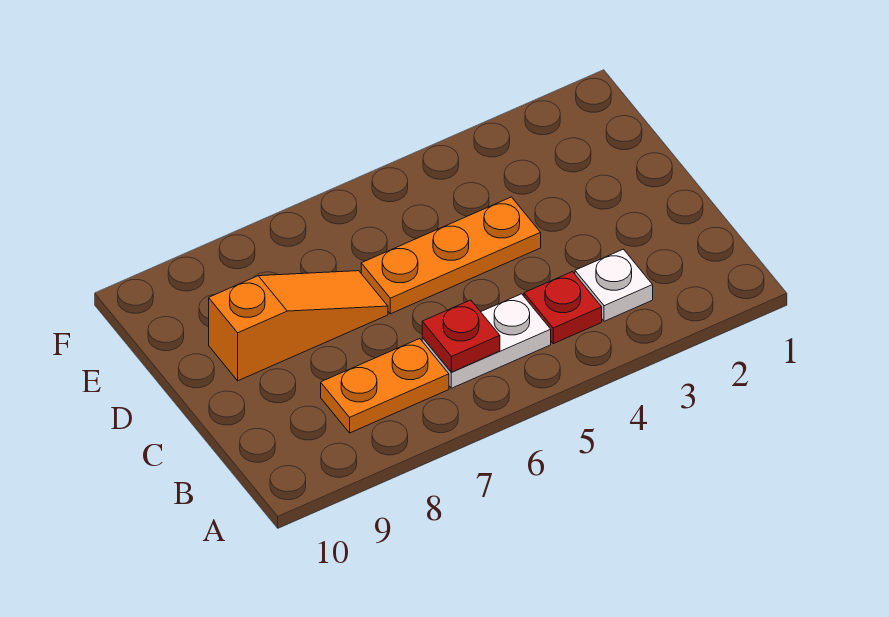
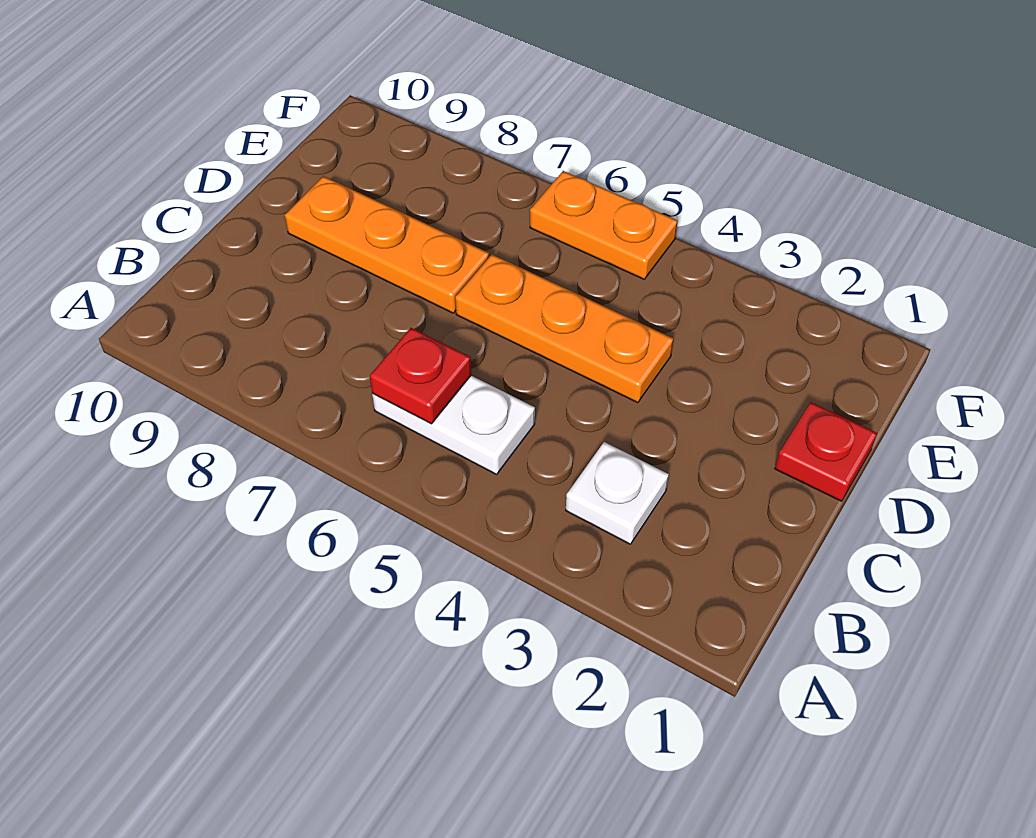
red plate B4 level 1 -> red plate D1 level 1
orange plate B7:B8 level 1 -> orange plate F5:F6 level 1
orange slope D7:D9 level 1 top 9 -> orange plate D7:D9 level 1

